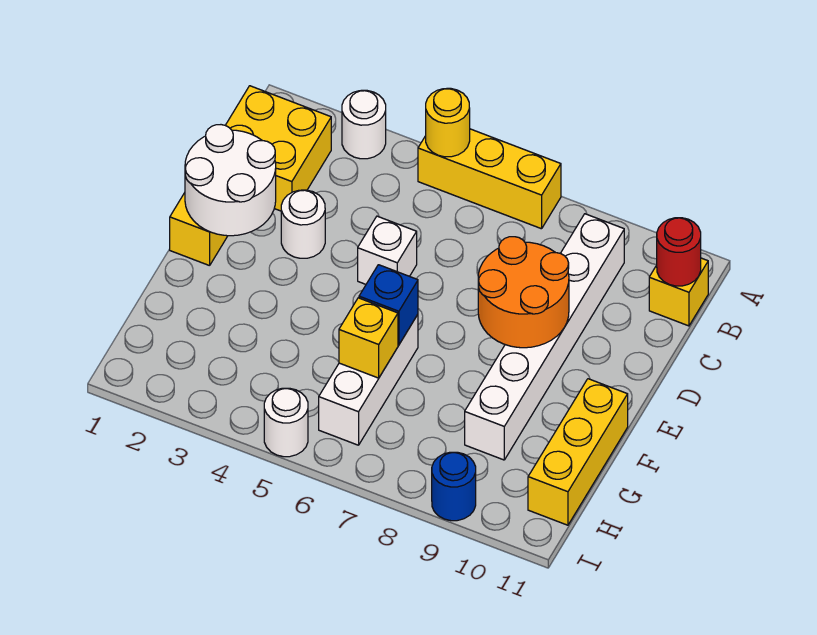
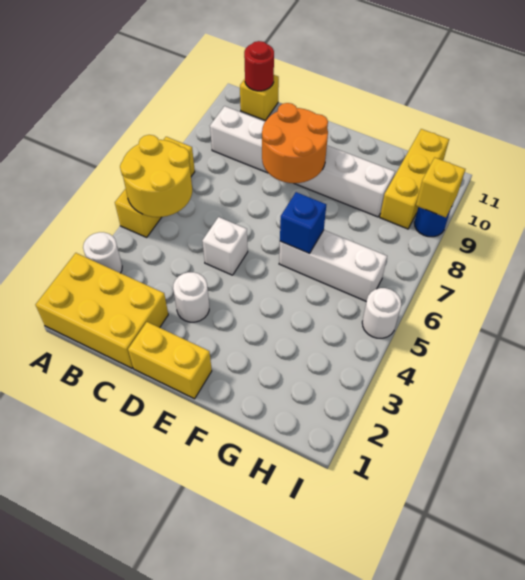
yellow round brick A5 level 2 -> yellow round brick A5:B6 level 2
yellow brick B1:C2 level 1 -> yellow brick A1:C2 level 1
white round brick D1:E2 level 2 -> none
yellow brick F11:H11 level 1 -> yellow brick H9:H11 level 1
yellow brick G6 level 2 -> yellow brick I9 level 2

